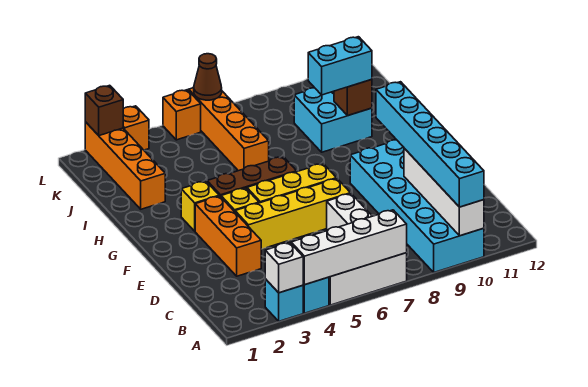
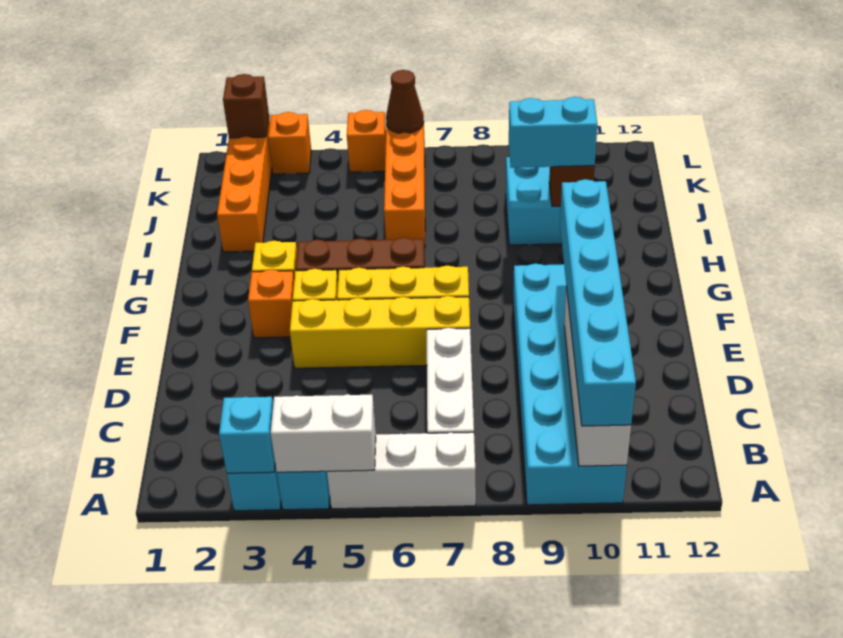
white brick A3 level 2 -> cyan brick A3 level 2
white brick A4:A7 level 2 -> white brick A4:A5 level 2
orange brick D3:F3 level 1 -> orange brick F3 level 1

